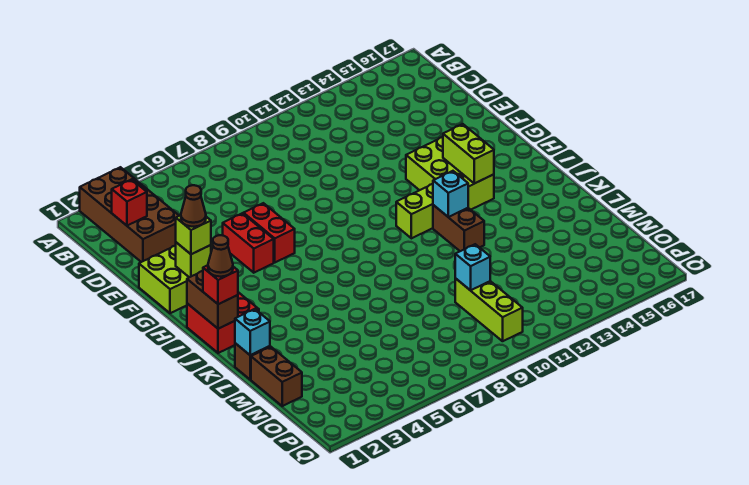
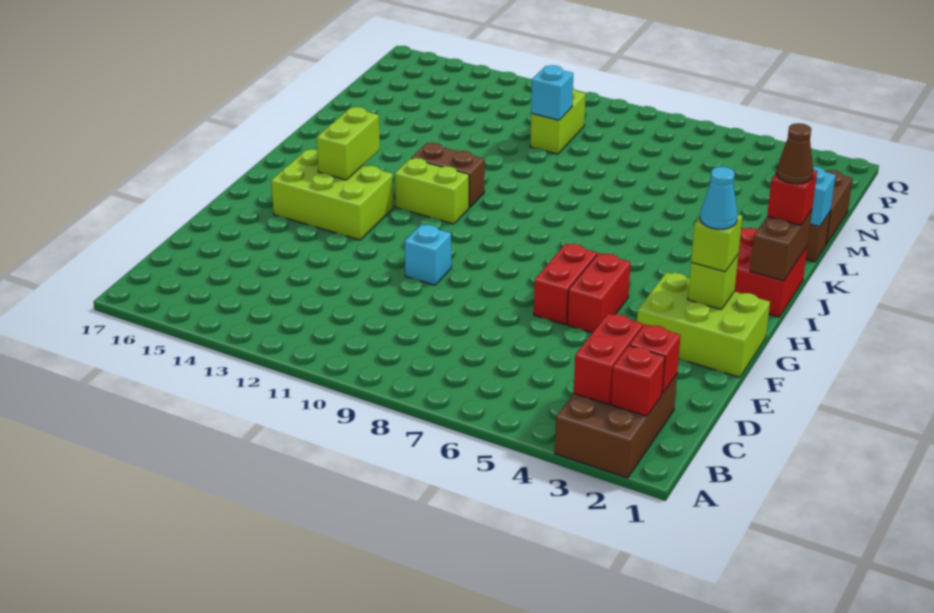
brown brick A2:D3 level 1 -> brown brick A2:C3 level 1
none -> red brick B2 level 2
none -> red brick B3:C3 level 2
brown cone G2 level 4 -> cyan cone G2 level 4
lime brick G13:I14 level 1 -> lime brick G13:H15 level 1
brown brick J12:K12 level 1 -> brown brick J11:J12 level 1
cyan brick J12 level 2 -> cyan brick F10 level 1
lime brick N10:P10 level 1 -> lime brick N10:O10 level 1

